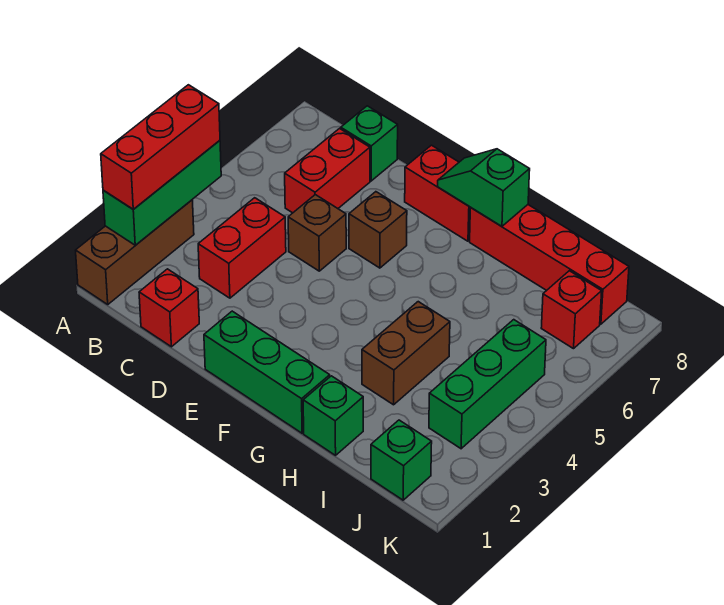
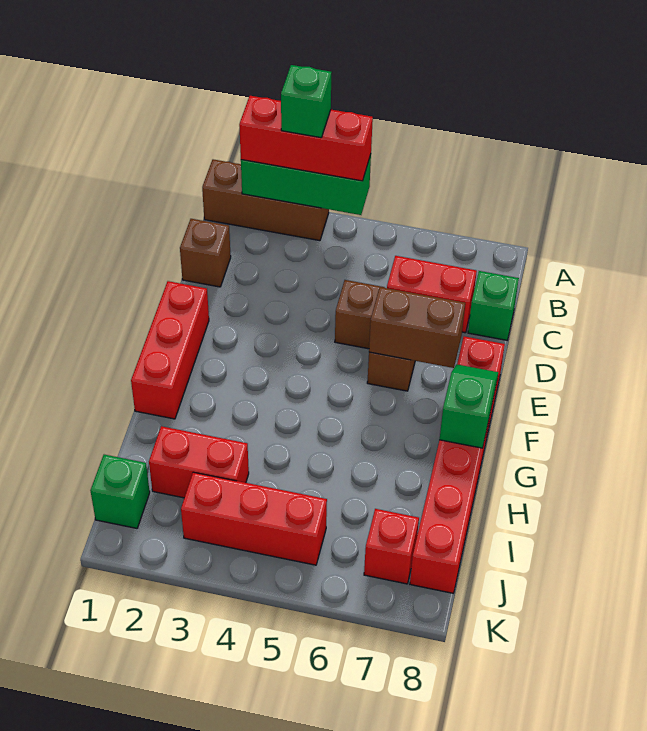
red brick C1 level 1 -> brown brick C1 level 1
red brick C3:C4 level 1 -> red brick I2:I3 level 1
green brick E1:G1 level 1 -> red brick E1:G1 level 1
green brick H1 level 1 -> green brick A3 level 4
brown brick H3:H4 level 1 -> brown brick E6:E7 level 2
green brick J3:J5 level 1 -> red brick J3:J5 level 1

